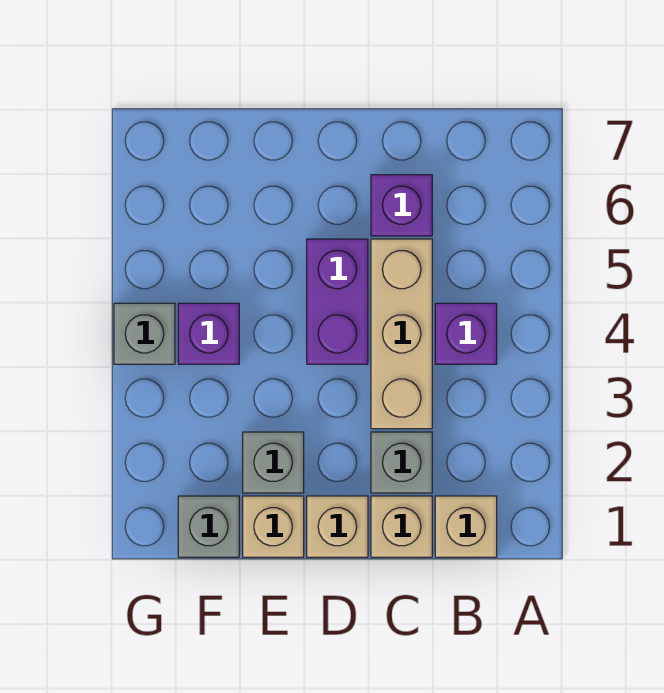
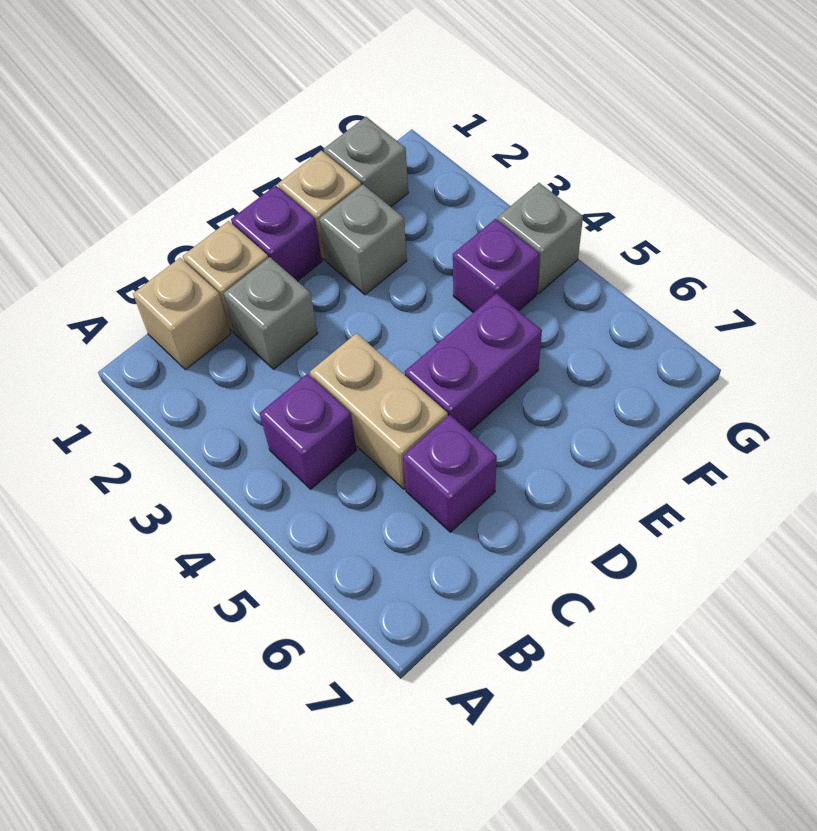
tan brick C3:C5 level 1 -> tan brick C4:C5 level 1
tan brick D1 level 1 -> purple brick D1 level 1
purple brick D4:D5 level 1 -> purple brick D5:E5 level 1

